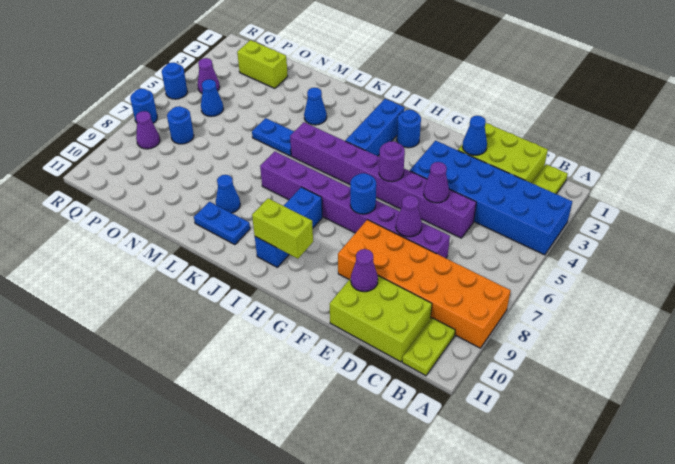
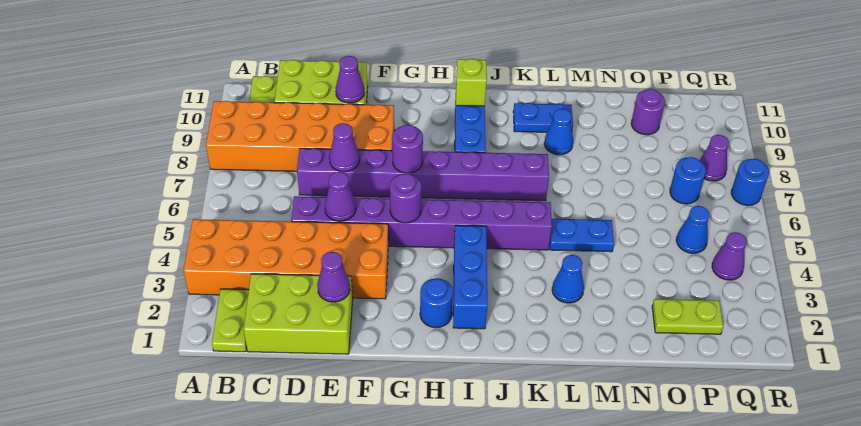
blue brick A3:F4 level 1 -> orange brick A3:F4 level 1
blue cone E2 level 2 -> purple cone E2 level 2
blue round brick G7 level 2 -> purple round brick G7 level 2
lime brick H10:I10 level 2 -> lime brick I10 level 2
lime brick O2:P2 level 1 -> lime plate O2:P2 level 1
none -> purple round brick O10 level 1
blue round brick R5 level 1 -> none

